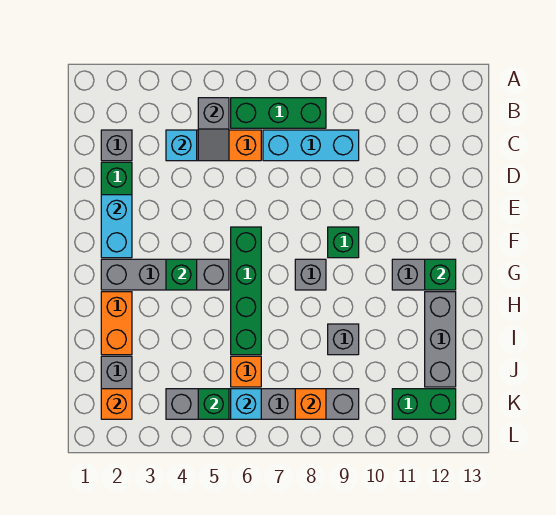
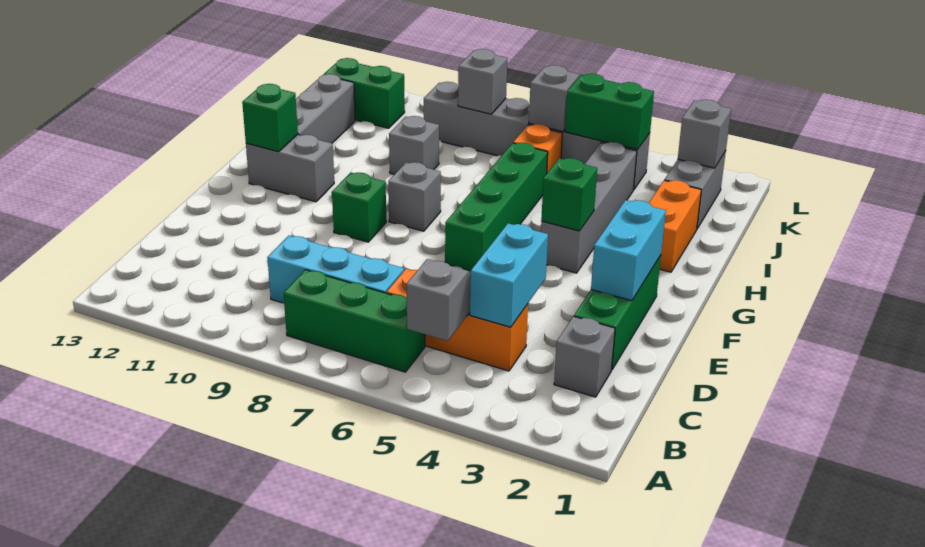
cyan brick C4 level 2 -> cyan brick C4:D4 level 2
grey brick G2:G5 level 1 -> grey brick G4:J4 level 1
orange brick K2 level 2 -> grey brick K2 level 2
green brick K5 level 2 -> green brick K4:K5 level 2
cyan brick K6 level 2 -> grey brick K6 level 2
orange brick K8 level 2 -> grey brick K8 level 2

